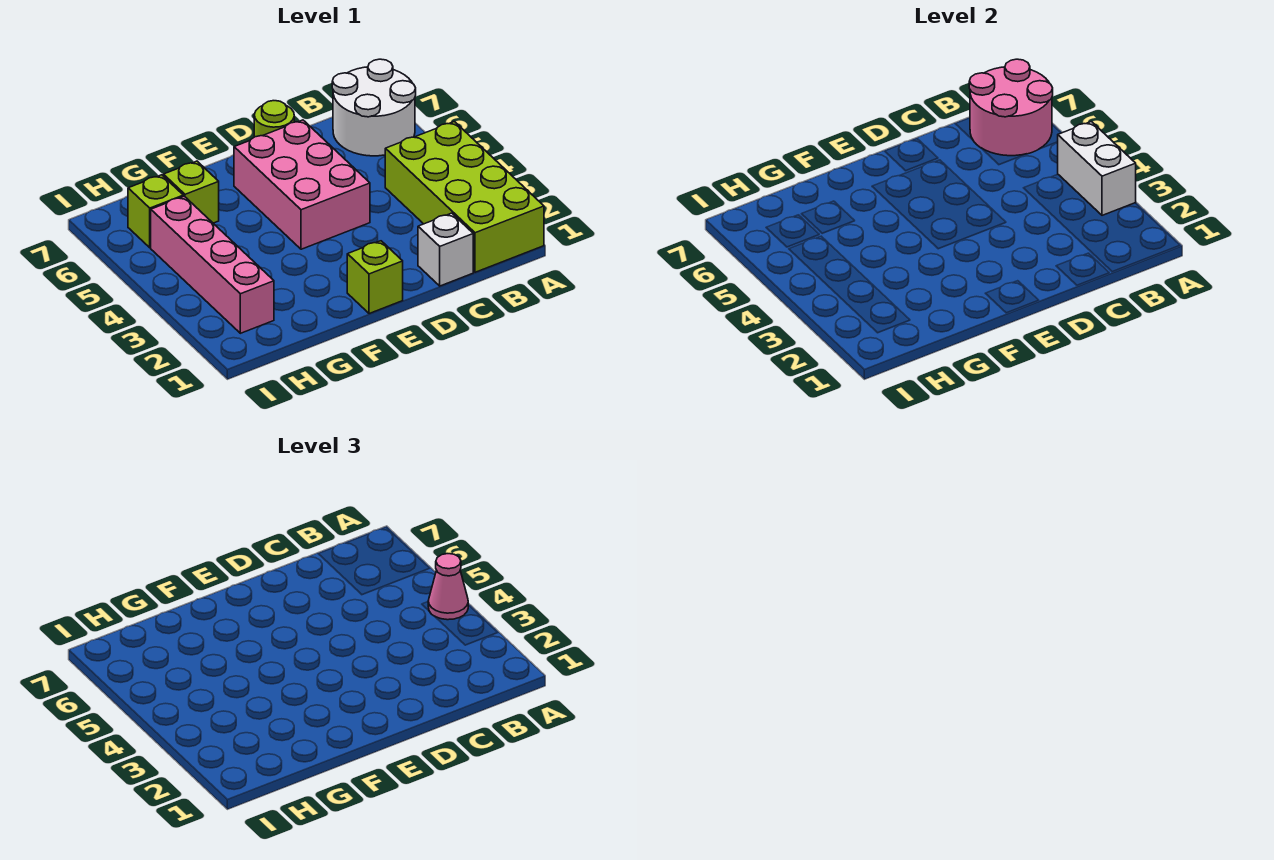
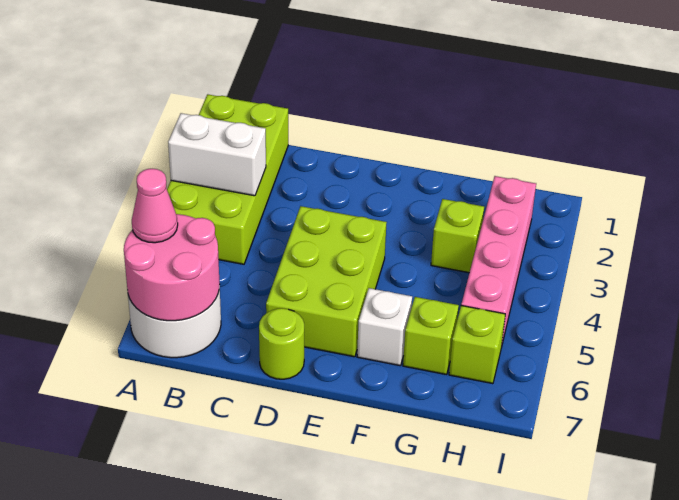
white brick A3:A4 level 2 -> white brick A3:B3 level 2
pink cone A4 level 3 -> pink cone A6 level 3
white brick C1 level 1 -> white brick F6 level 1
pink brick D4:E6 level 1 -> lime brick D4:E6 level 1
lime brick E1 level 1 -> lime brick G3 level 1

